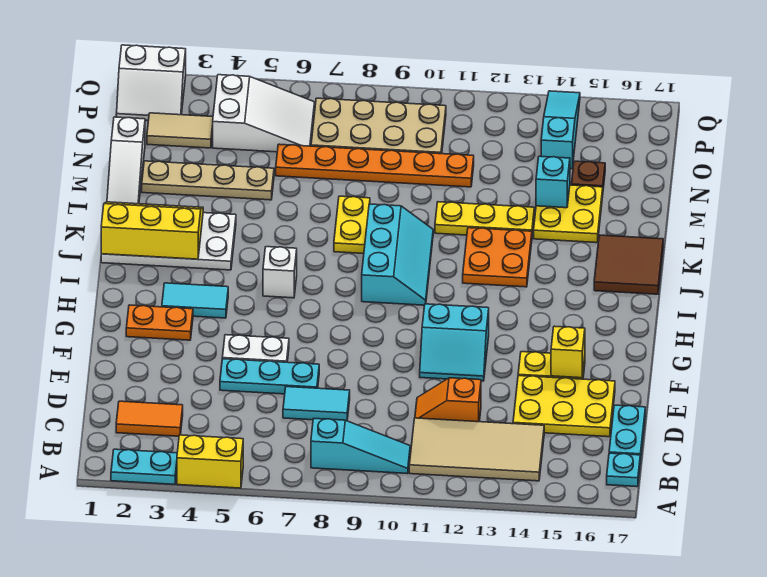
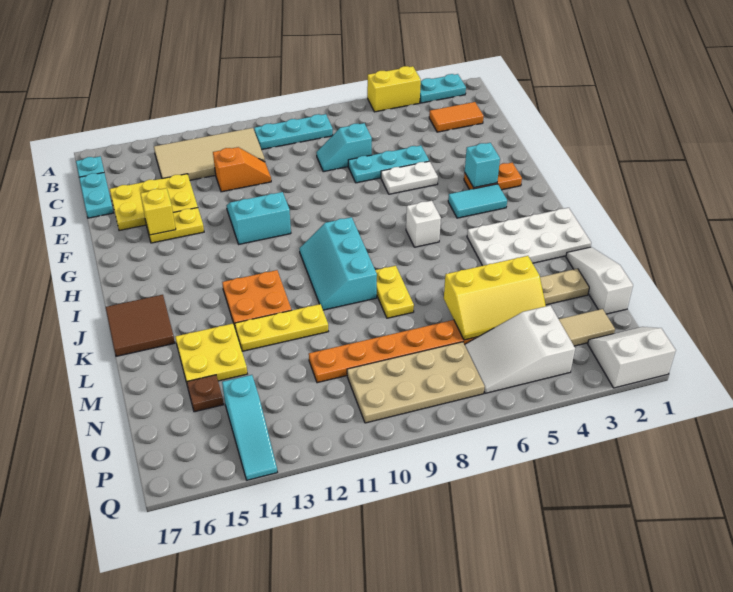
cyan slope B8:B10 level 1 top 8 -> cyan plate B8:B10 level 1
cyan tile D7:D8 level 1 -> cyan slope D7:D8 level 1 top 7
yellow slope J1:K3 level 2 top J -> yellow slope M4:N6 level 2 top M
cyan brick M14 level 2 -> cyan brick G3 level 2

